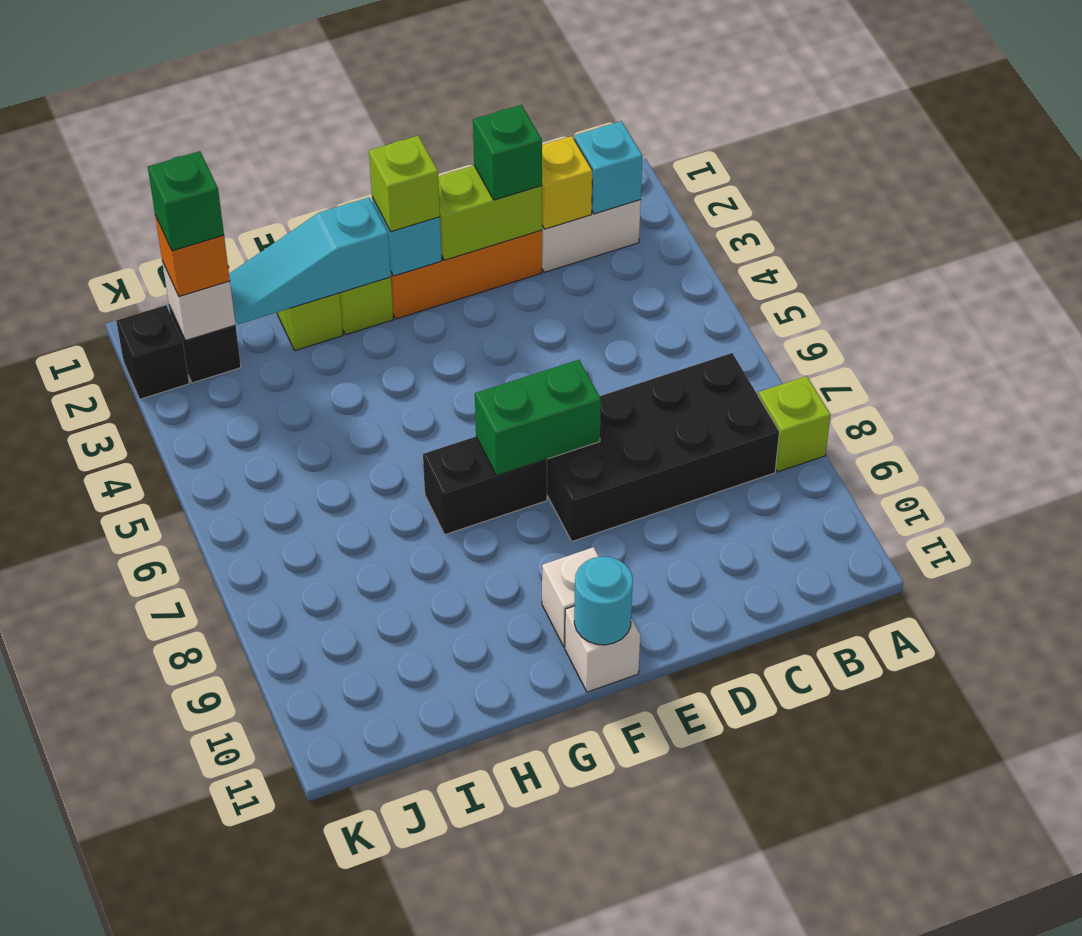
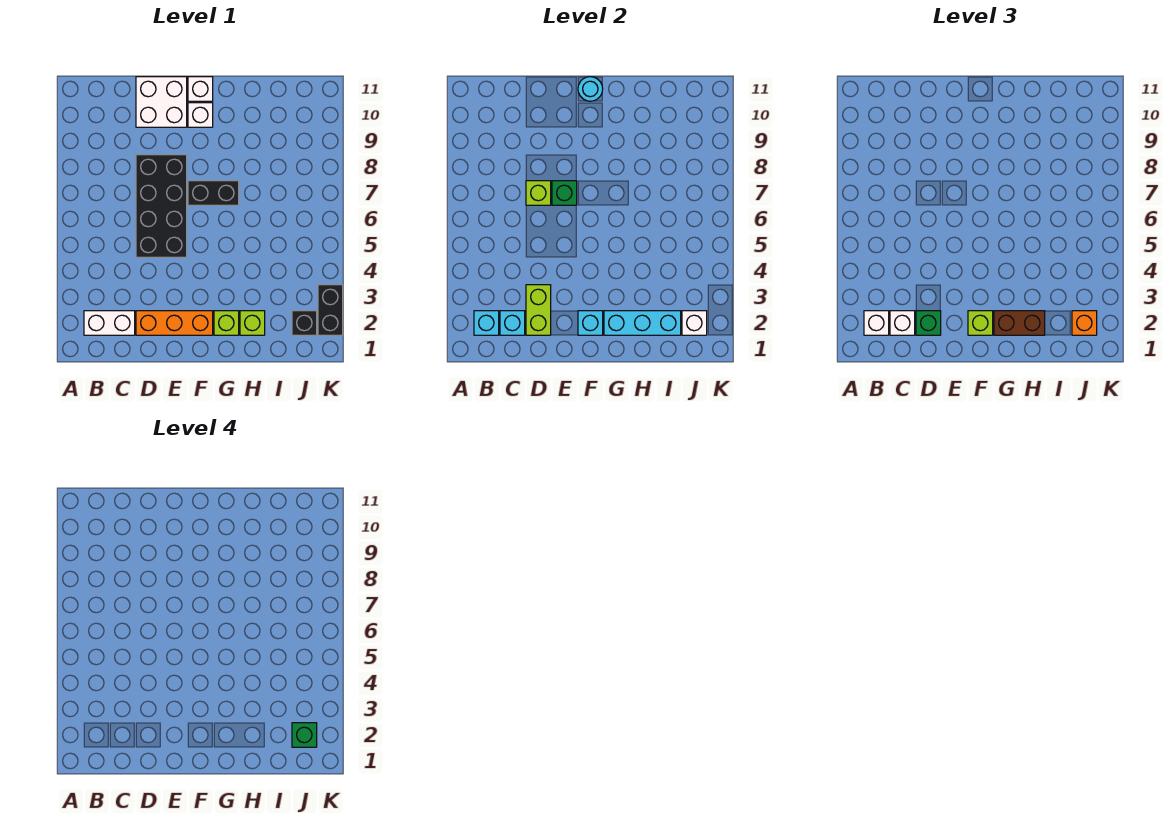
lime brick A8 level 1 -> lime brick D7 level 2
none -> white brick B2 level 3
black brick B7:E8 level 1 -> black brick D5:E8 level 1
yellow brick C2 level 2 -> cyan brick C2 level 2
none -> white brick C2 level 3
lime brick D2:E2 level 2 -> lime brick D2:D3 level 2
none -> white brick D10:E11 level 1
green brick E7:F7 level 2 -> green brick E7 level 2
cyan slope G2:I2 level 2 top G -> cyan brick G2:I2 level 2
none -> brown brick G2:H2 level 3
black brick K2 level 1 -> black brick K2:K3 level 1

